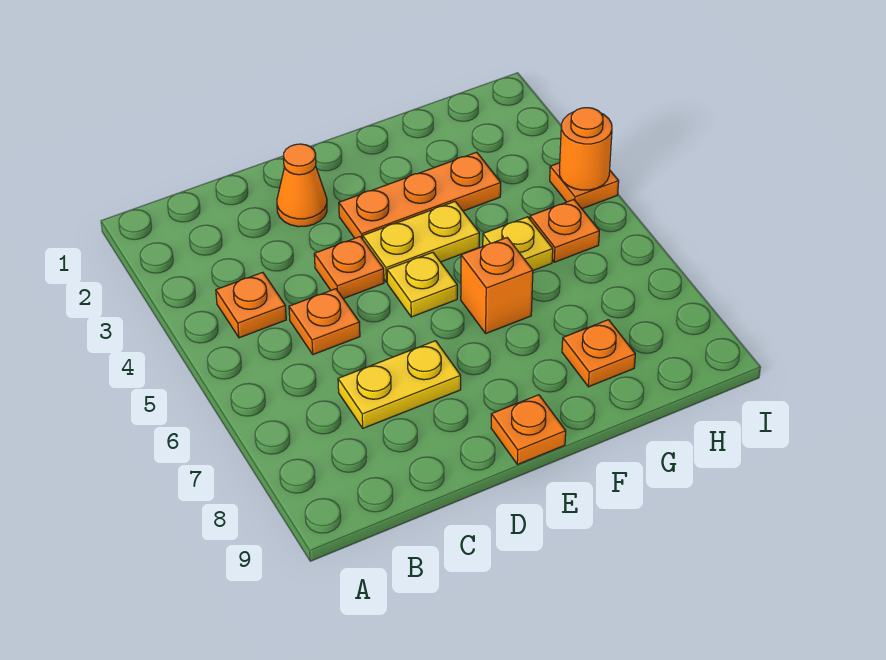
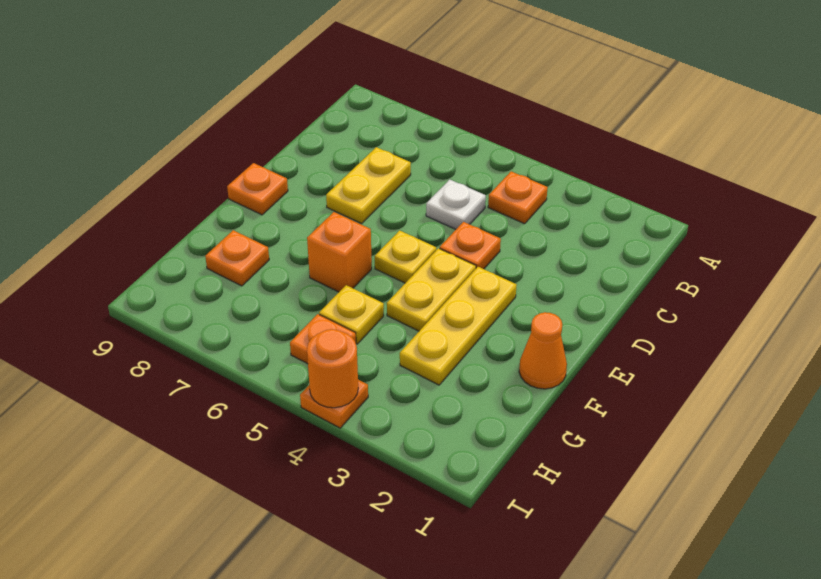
orange plate C5 level 1 -> white plate C5 level 1
orange cone D2 level 1 -> orange cone F1 level 1
orange plate E3:G3 level 1 -> yellow plate E3:G3 level 1

